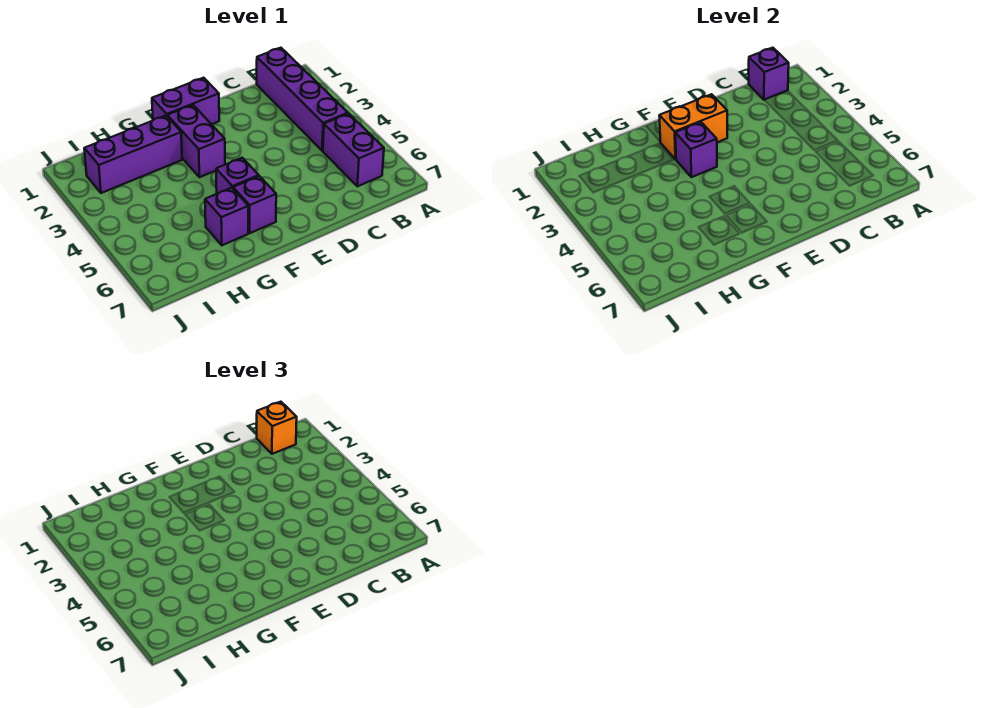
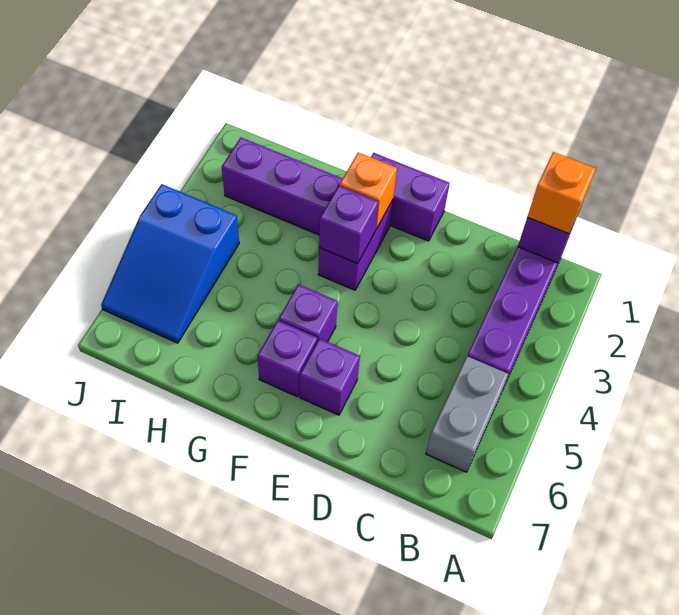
purple brick B5:B6 level 1 -> grey brick B5:B6 level 1
orange brick E2:F2 level 2 -> orange brick F2 level 2
purple brick G6 level 1 -> purple brick E6 level 1
none -> blue slope I4:J6 level 1 top 4

